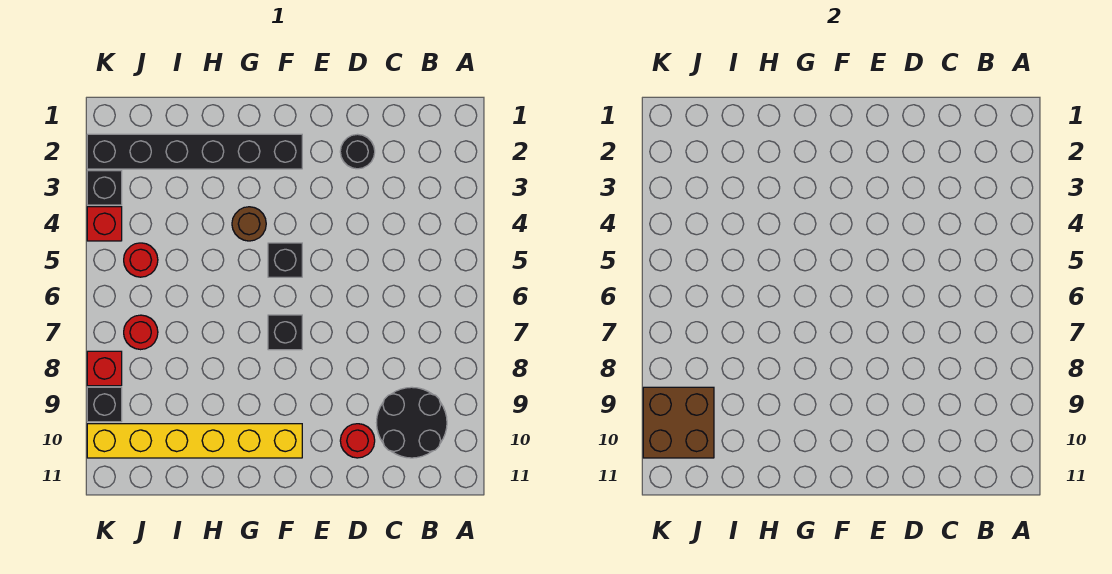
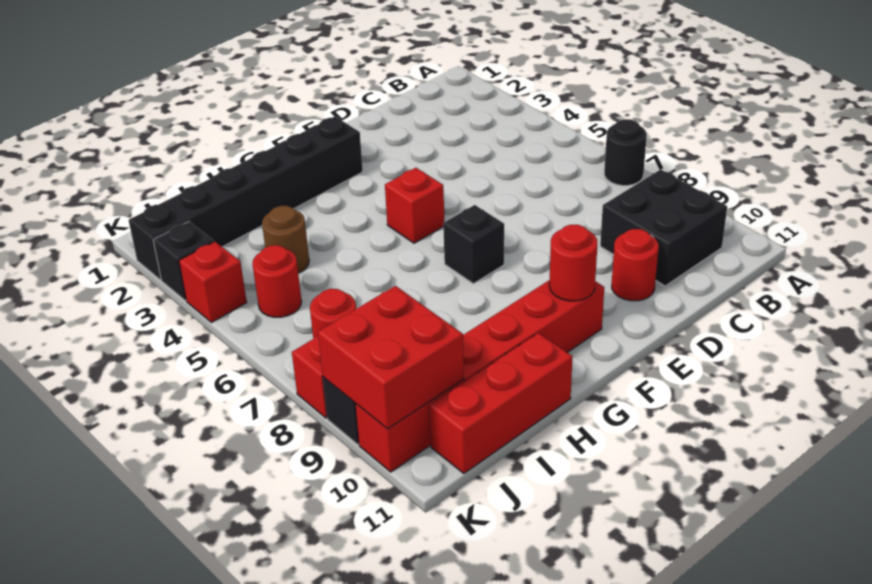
black round brick B9:C10 level 1 -> black brick B9:C10 level 1
black round brick D2 level 1 -> black round brick A7 level 1
black brick F5 level 1 -> red brick F5 level 1
yellow brick F10:K10 level 1 -> red brick F10:K10 level 1
none -> red round brick F10 level 2
brown round brick G4 level 1 -> brown round brick I4 level 1
none -> red brick H11:J11 level 1
brown brick J9:K10 level 2 -> red brick J9:K10 level 2

